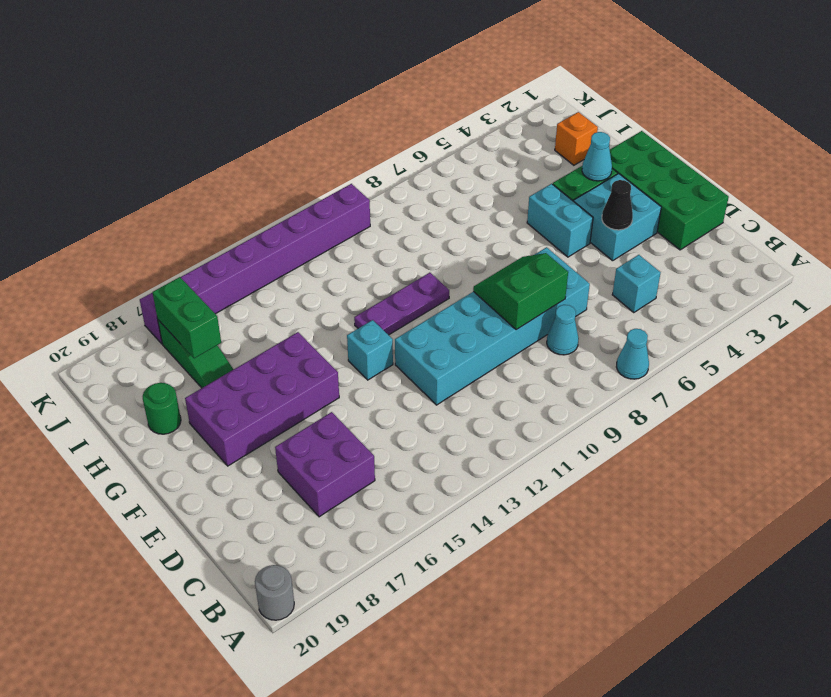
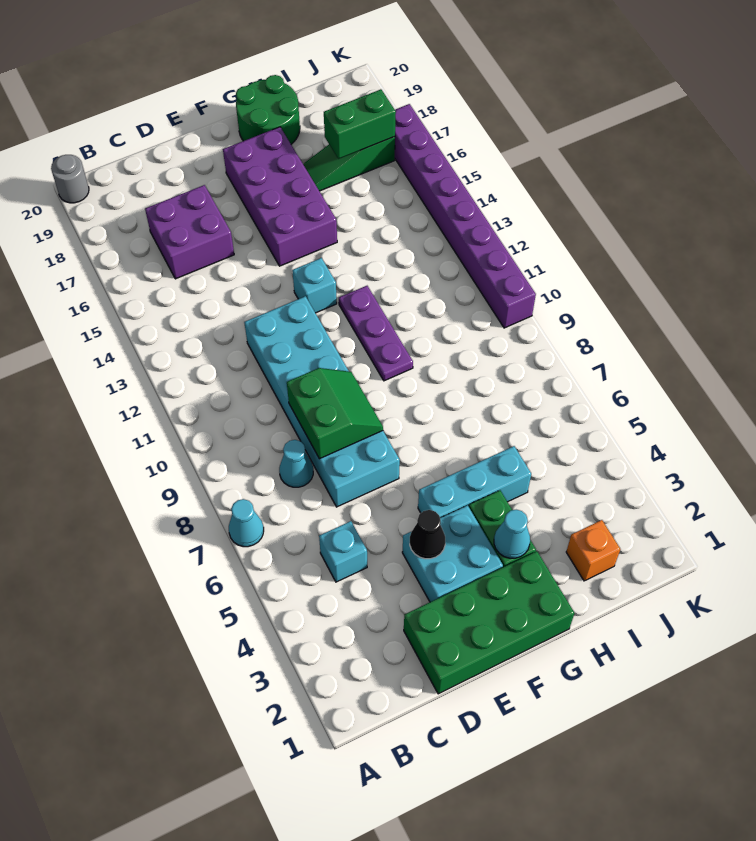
cyan brick F5:G5 level 1 -> cyan brick F5:H5 level 1
green round brick H19 level 1 -> green round brick G19:H20 level 1

